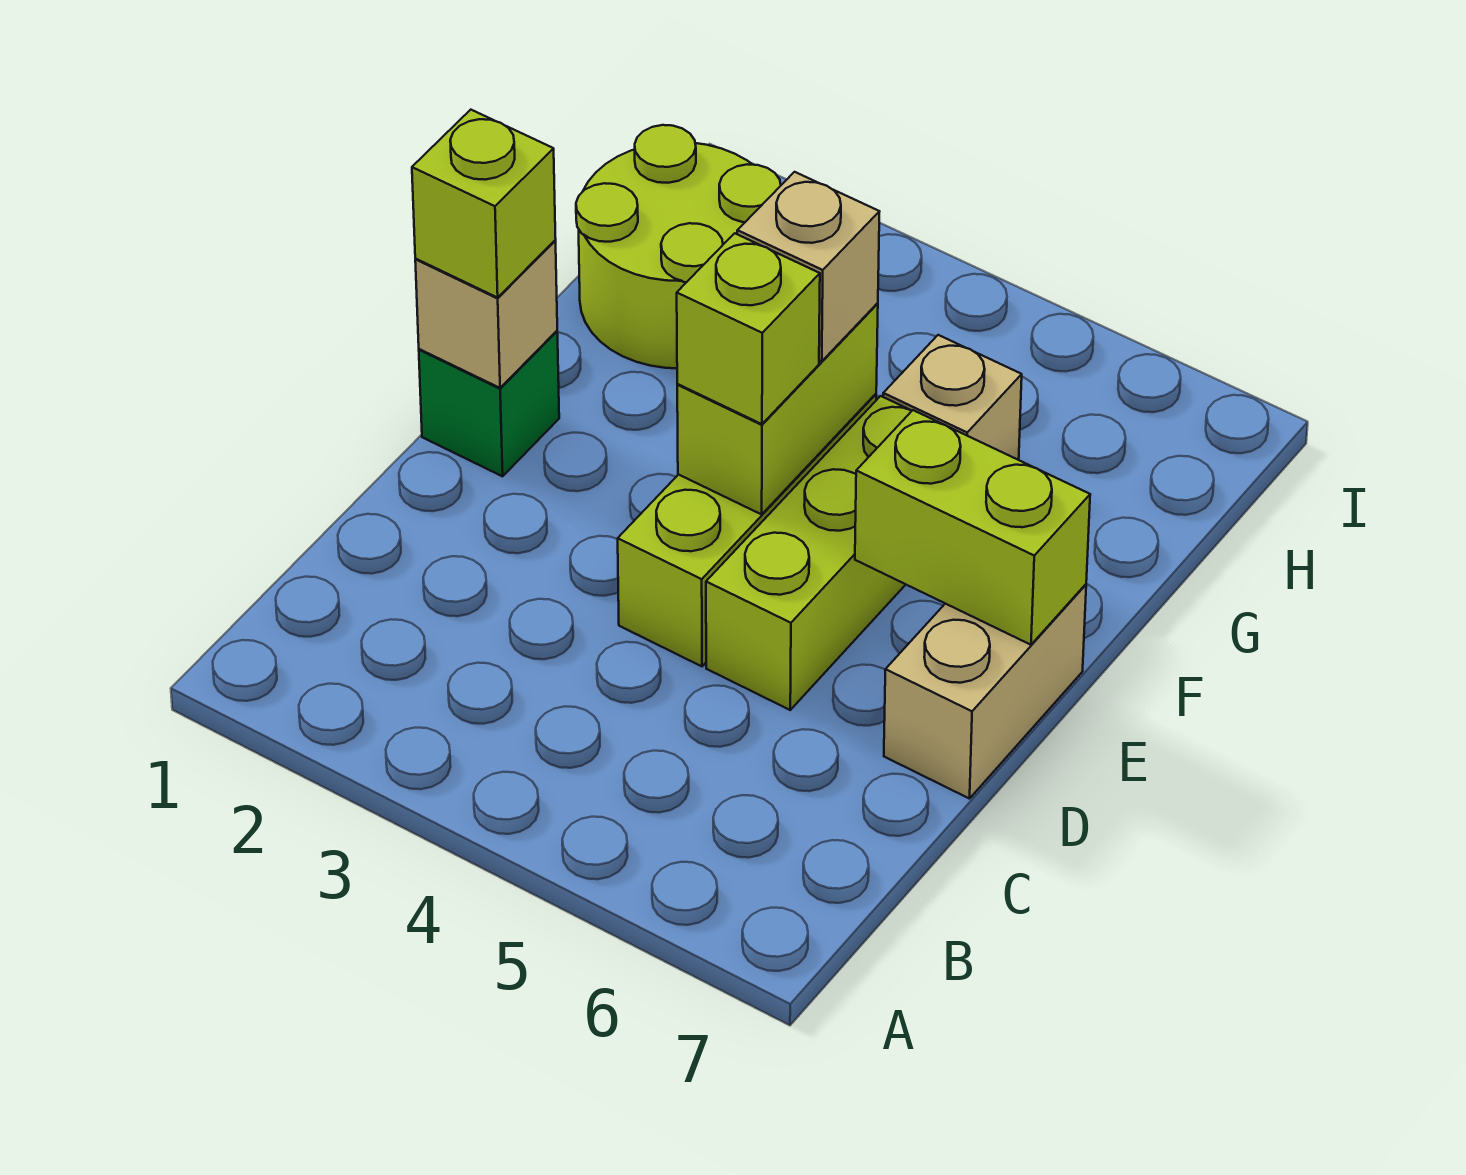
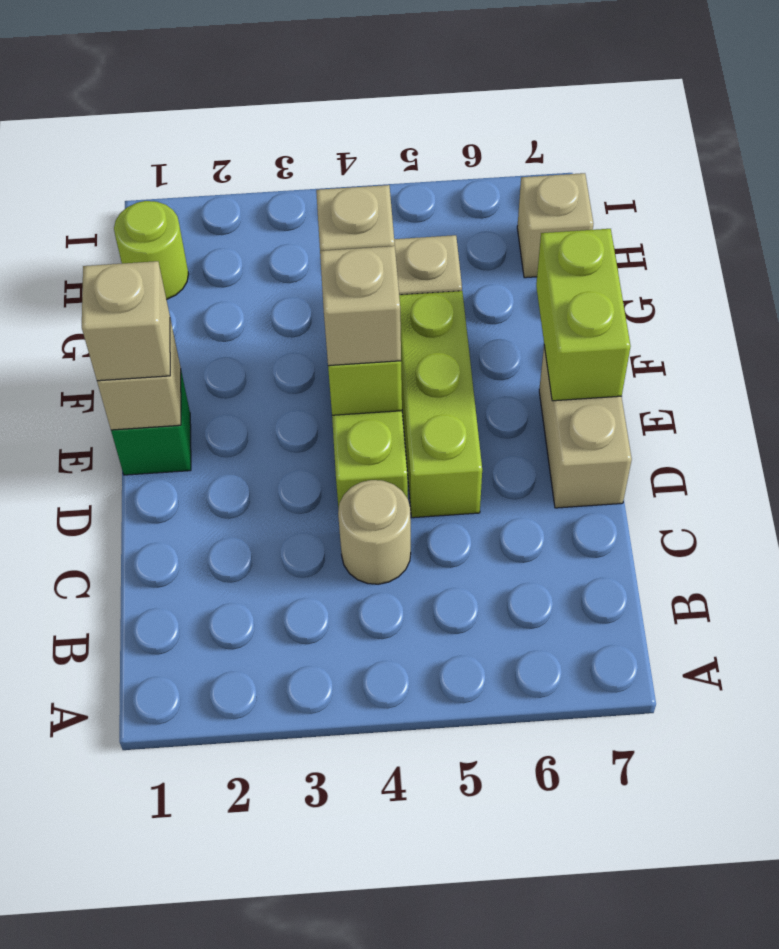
none -> tan round brick C4 level 1
lime brick E1 level 3 -> tan brick E1 level 3
lime brick E4 level 3 -> tan brick E4 level 3
lime brick E6:E7 level 2 -> lime brick E7:F7 level 2
lime round brick G1:H2 level 1 -> lime round brick H1 level 1
none -> tan brick H7 level 1

